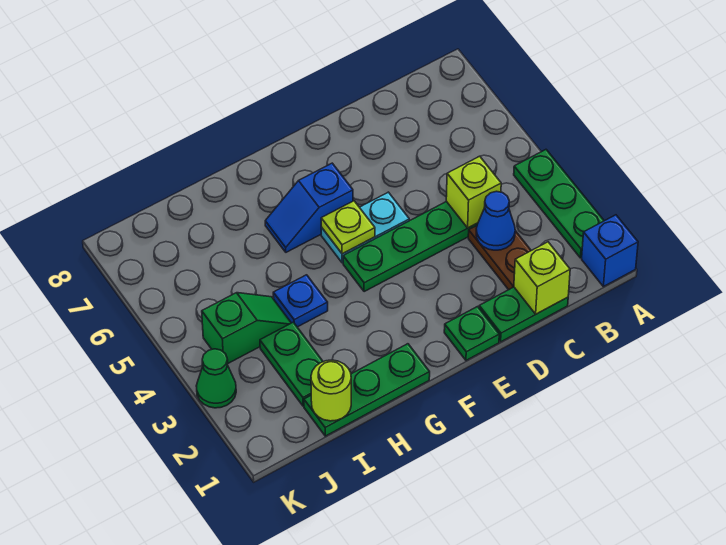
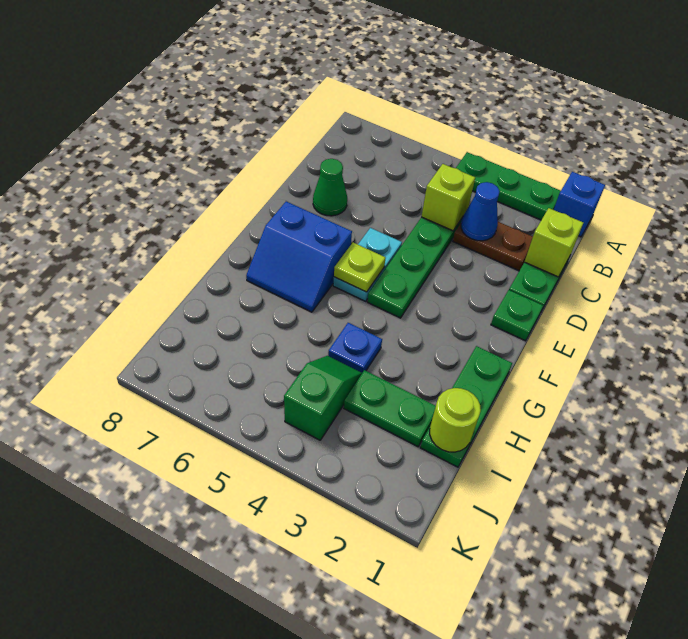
blue slope F6:G6 level 1 top F -> blue slope F6:G7 level 1 top F
green cone K3 level 1 -> green cone D7 level 1

